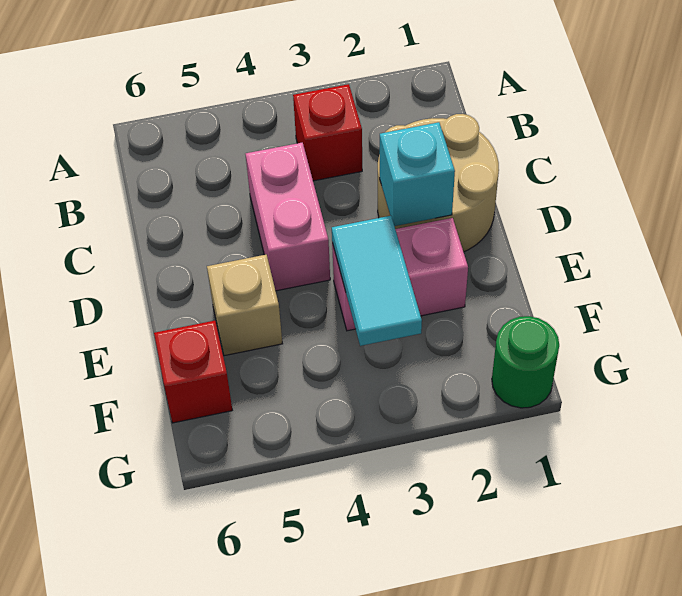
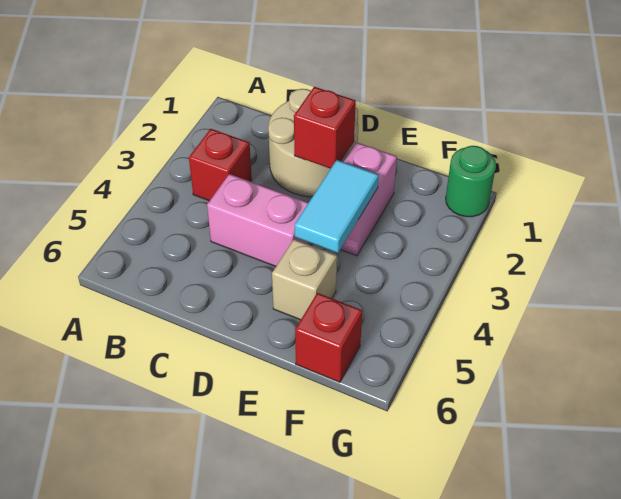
cyan brick D2 level 2 -> red brick D2 level 2
cyan tile E3:F3 level 2 -> cyan tile E3:E4 level 2

